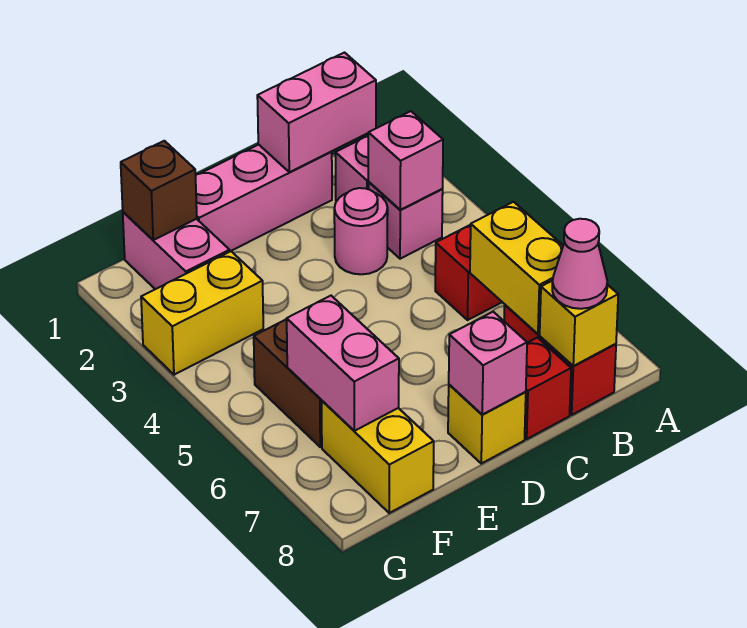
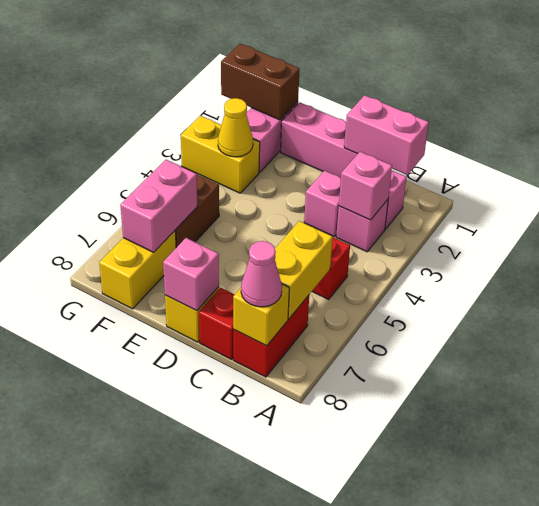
pink round brick C3 level 1 -> pink brick C3 level 1
brown brick F1 level 2 -> brown brick F1:G1 level 2
none -> yellow cone F3 level 2

